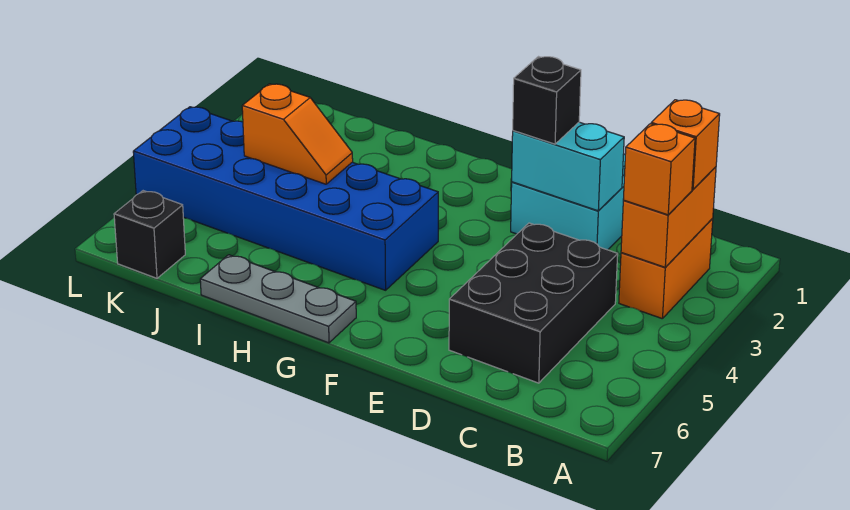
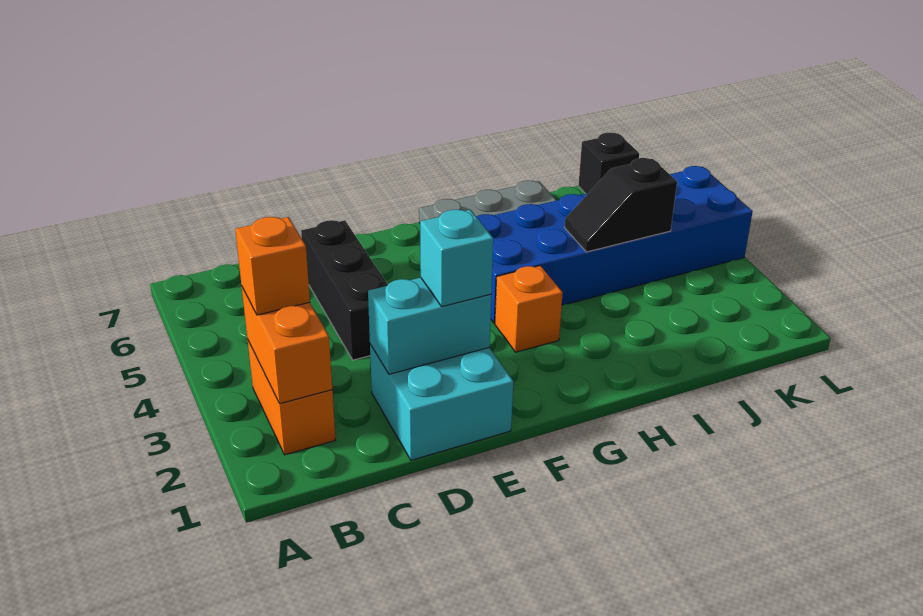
orange brick B2 level 3 -> orange brick G3 level 1
black brick C4:D6 level 1 -> black brick D4:D6 level 1
black brick E2 level 3 -> cyan brick E2 level 3
orange slope I4:J4 level 2 top J -> black slope I4:J4 level 2 top J

